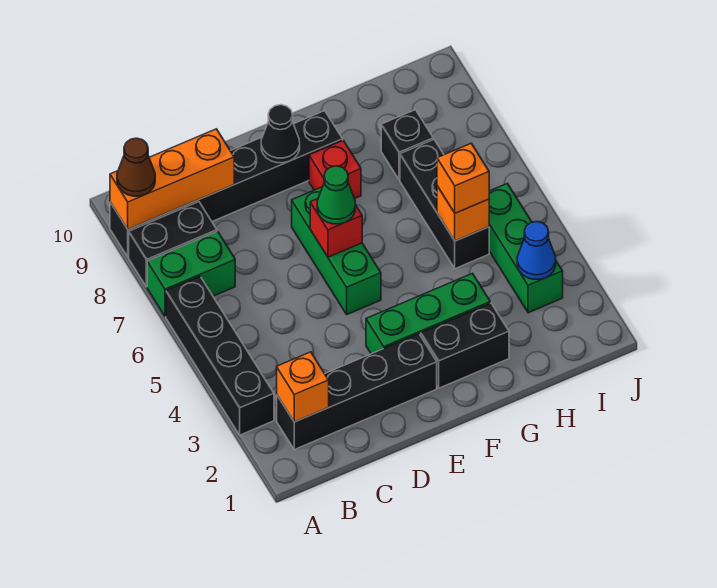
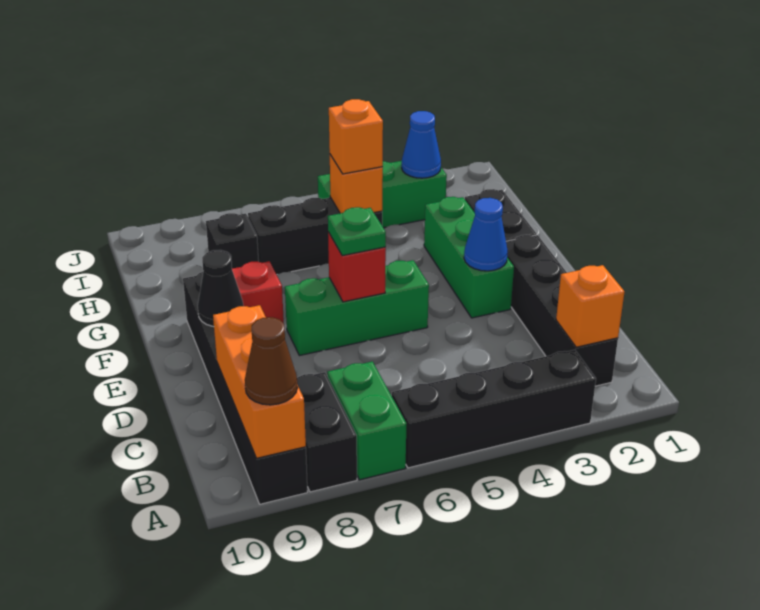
none -> blue cone E3 level 2
green cone E6 level 3 -> green plate E6 level 3

